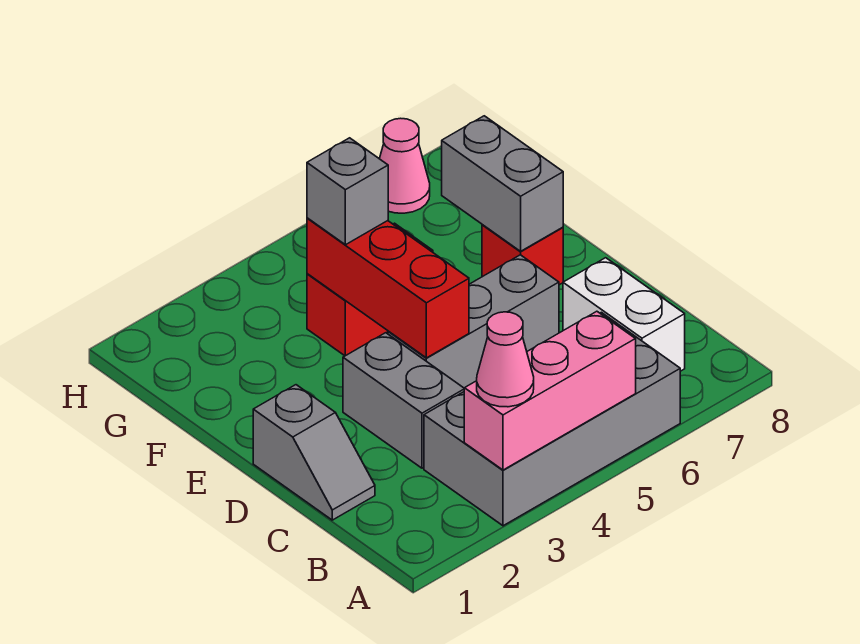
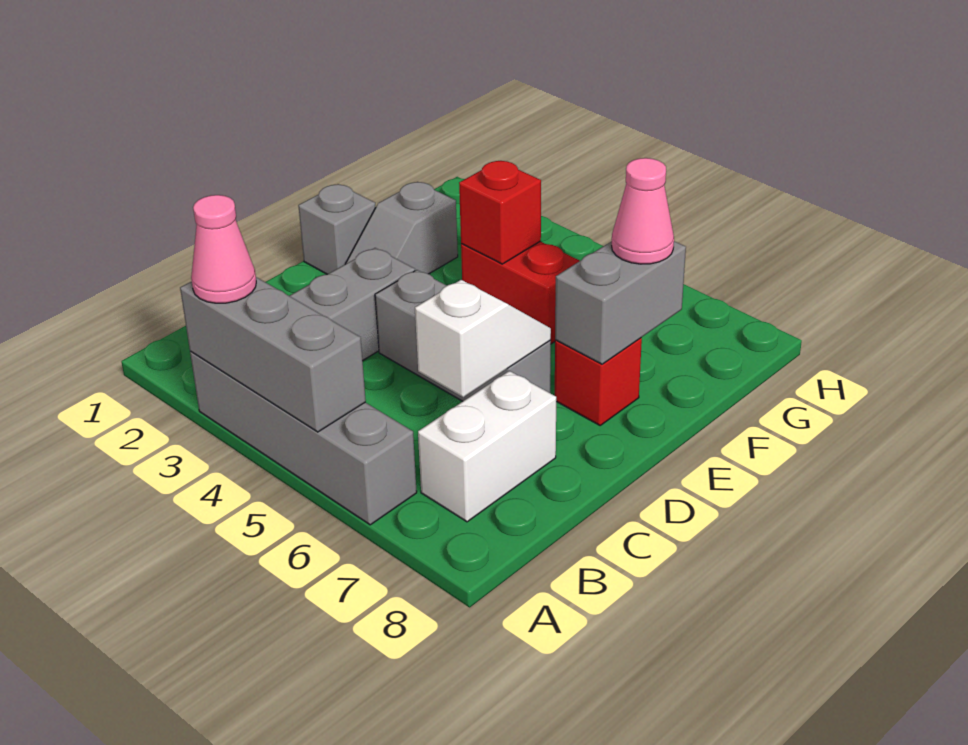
grey brick A3:B6 level 1 -> grey brick A3:A6 level 1
pink brick A3:A5 level 2 -> grey brick A3:A5 level 2
grey slope C1:D1 level 1 top D -> grey slope E2:F2 level 1 top F
none -> white slope C6:D6 level 2 top C
red brick D4:F4 level 2 -> red brick F4 level 2
grey brick F4 level 3 -> grey brick E1 level 1
pink cone H7 level 1 -> pink cone F7 level 3

